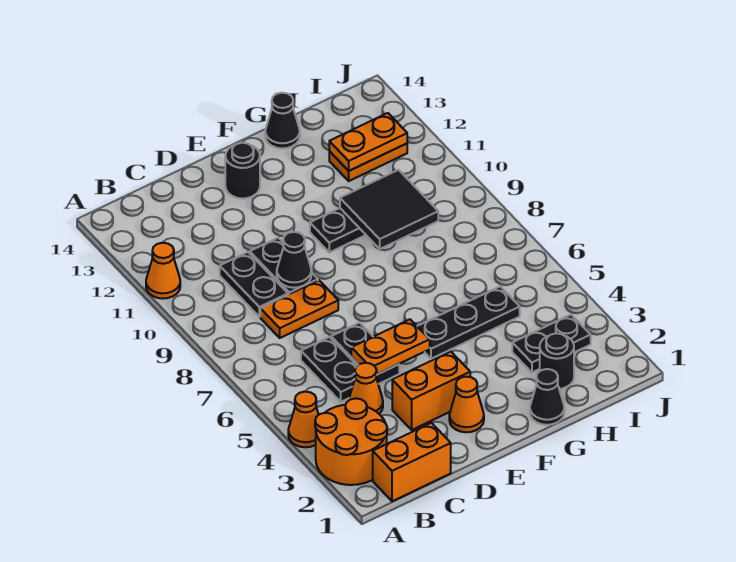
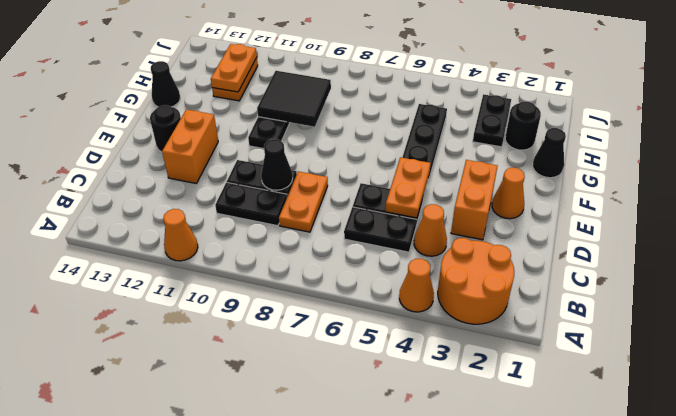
orange brick B1:C1 level 1 -> orange brick D12:E12 level 1

